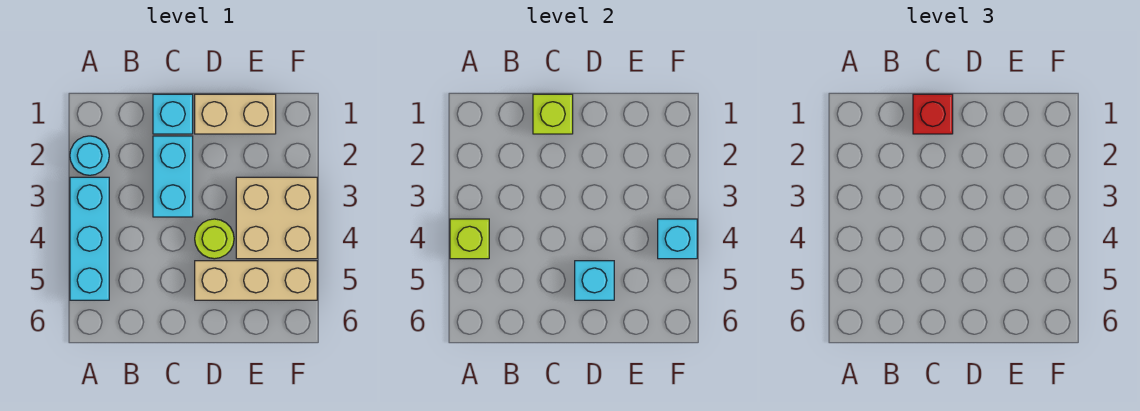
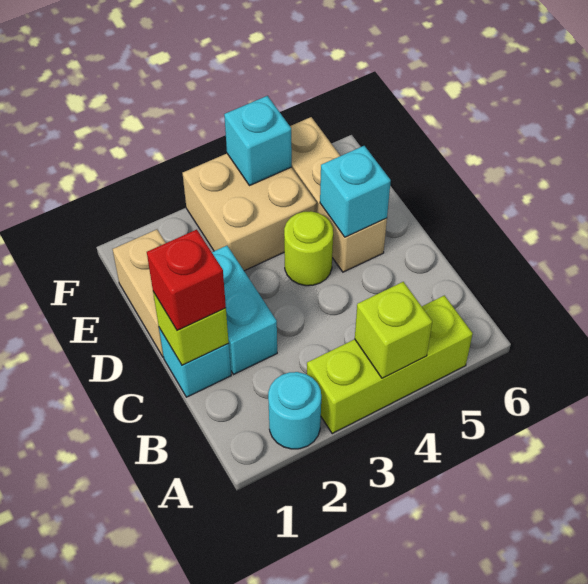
cyan brick A3:A5 level 1 -> lime brick A3:A5 level 1
cyan brick C2:C3 level 1 -> cyan brick C2:D2 level 1

